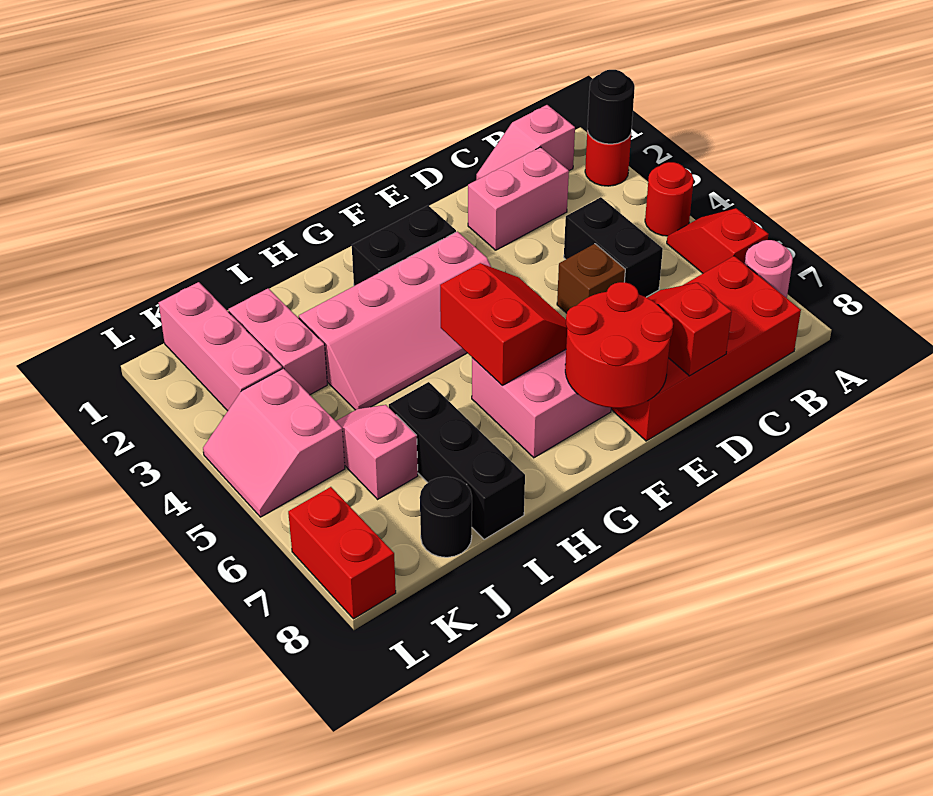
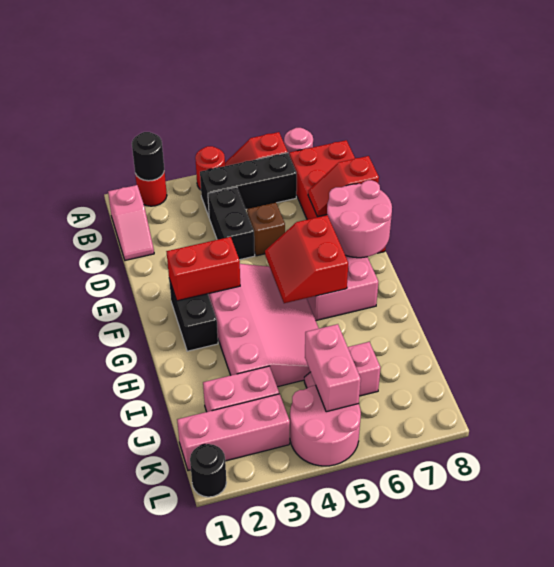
pink brick C2:D2 level 1 -> pink brick J5:K5 level 2
black brick C4:C5 level 1 -> black brick C4:D4 level 1
red round brick E7:F8 level 2 -> pink round brick E7:F8 level 2
pink slope F3:I4 level 1 top 3 -> pink slope F3:I5 level 1 top 3
red slope F5:G6 level 2 top G -> red slope F5:G6 level 2 top 6
black brick I6:I8 level 1 -> black brick B4:B6 level 1
black round brick J8 level 1 -> black round brick L1 level 1
pink slope K4:L5 level 1 top K -> pink round brick K4:L5 level 1
red brick L7:L8 level 1 -> red brick F2:F3 level 2

